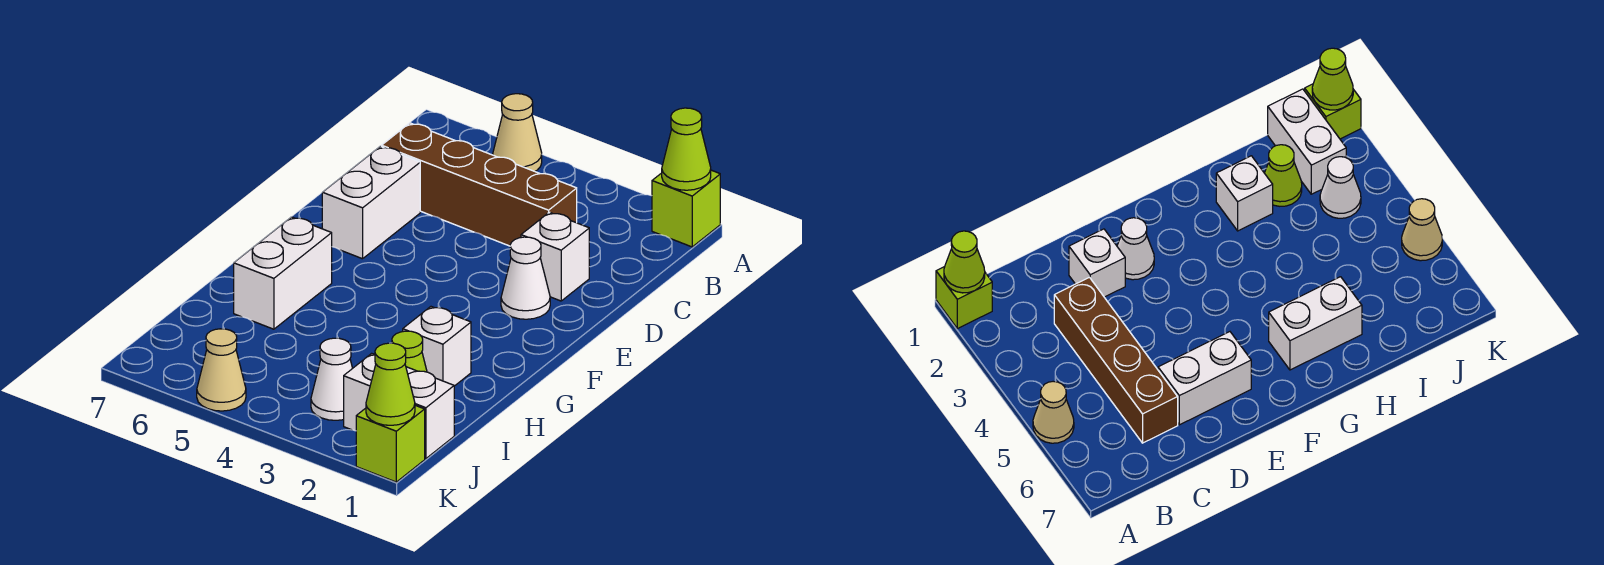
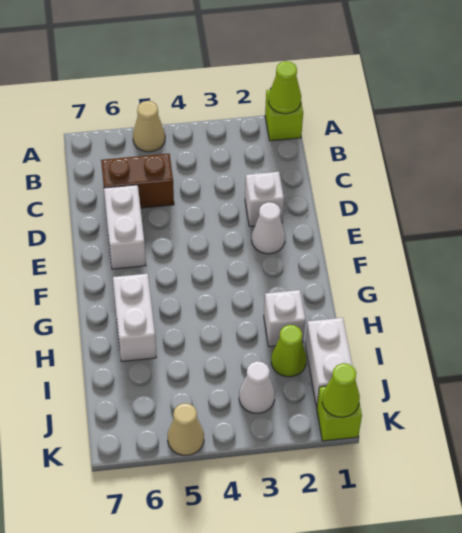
brown brick C3:C6 level 1 -> brown brick C5:C6 level 1
white brick J1:J2 level 1 -> white brick I1:J1 level 1

